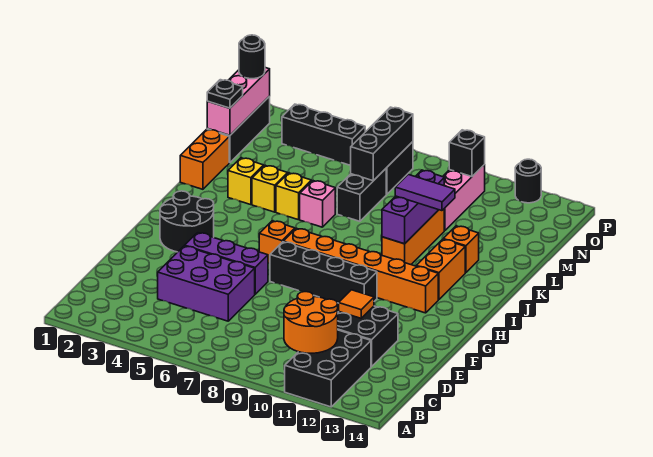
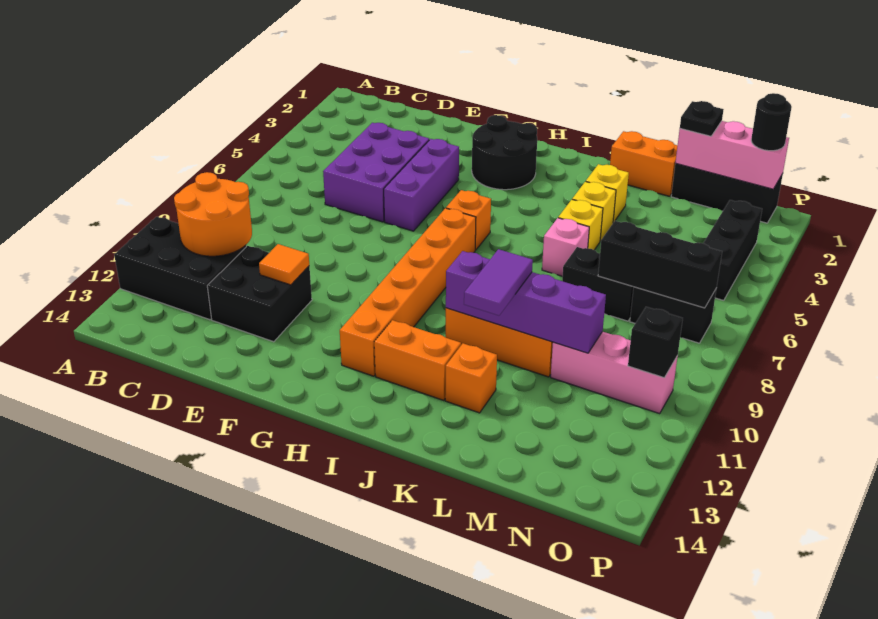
black brick G7:G10 level 1 -> none
purple brick J10:L10 level 2 -> purple brick J10:M10 level 2
black round brick P12 level 1 -> none

